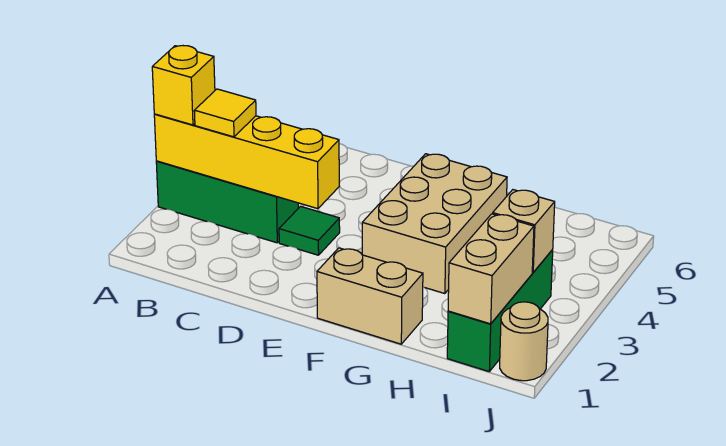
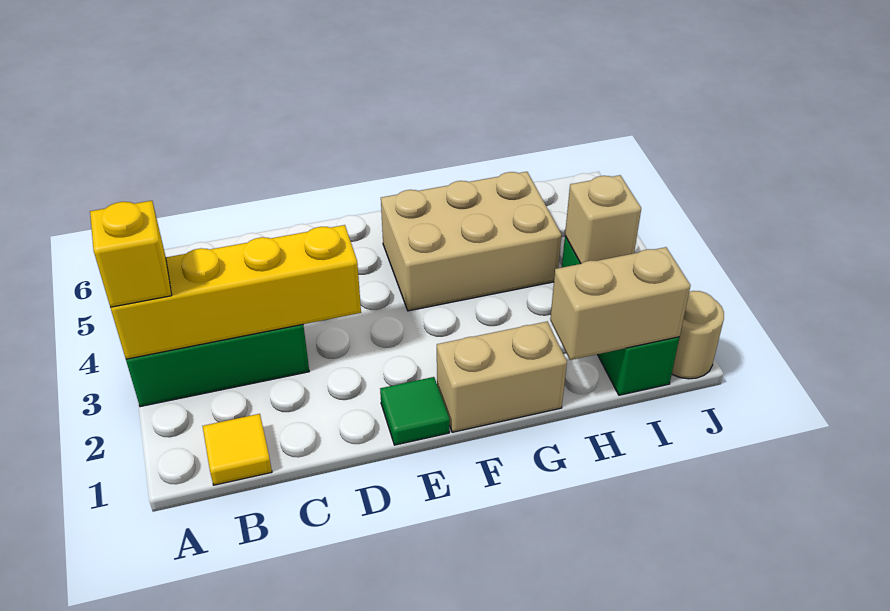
yellow tile B3 level 3 -> yellow tile B1 level 1
green tile D3 level 1 -> green tile E1 level 1
tan brick F3:G5 level 1 -> tan brick F4:H5 level 1
tan brick I1:I2 level 2 -> tan brick H1:I1 level 2

